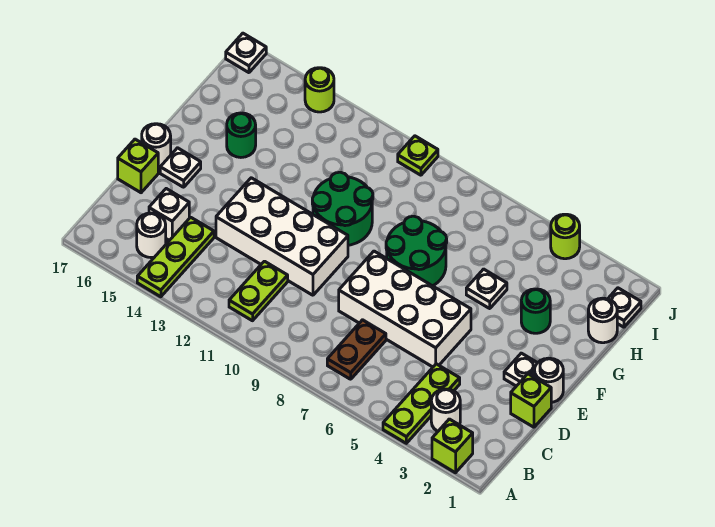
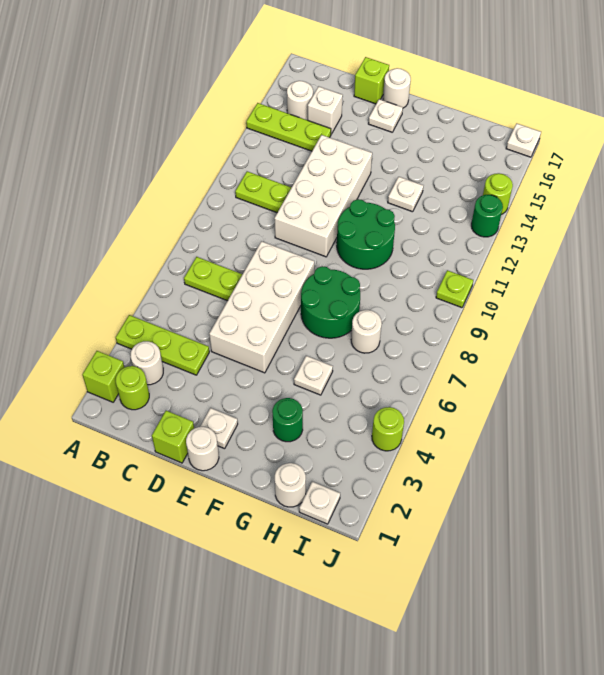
none -> lime round brick B2 level 1
brown plate B7:C7 level 1 -> lime plate B7:C7 level 1
none -> white plate G13 level 1
green round brick G15 level 1 -> green round brick J13 level 1
none -> white round brick H7 level 1

